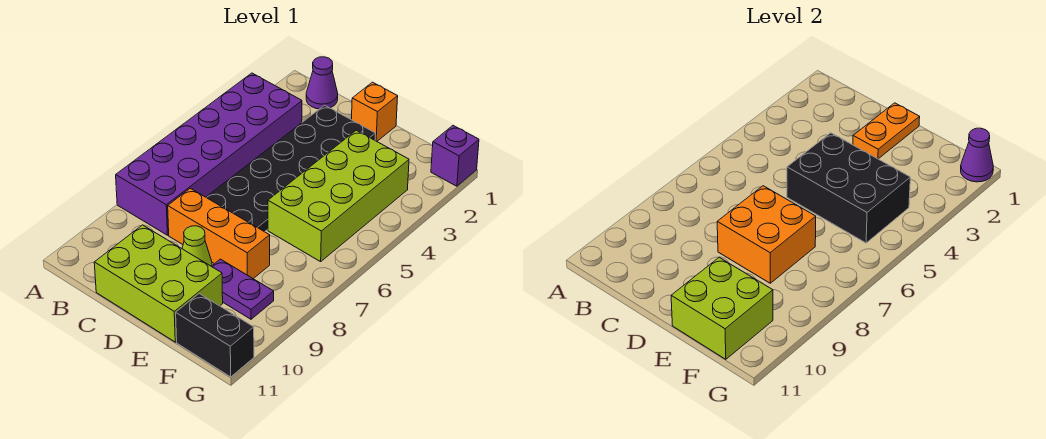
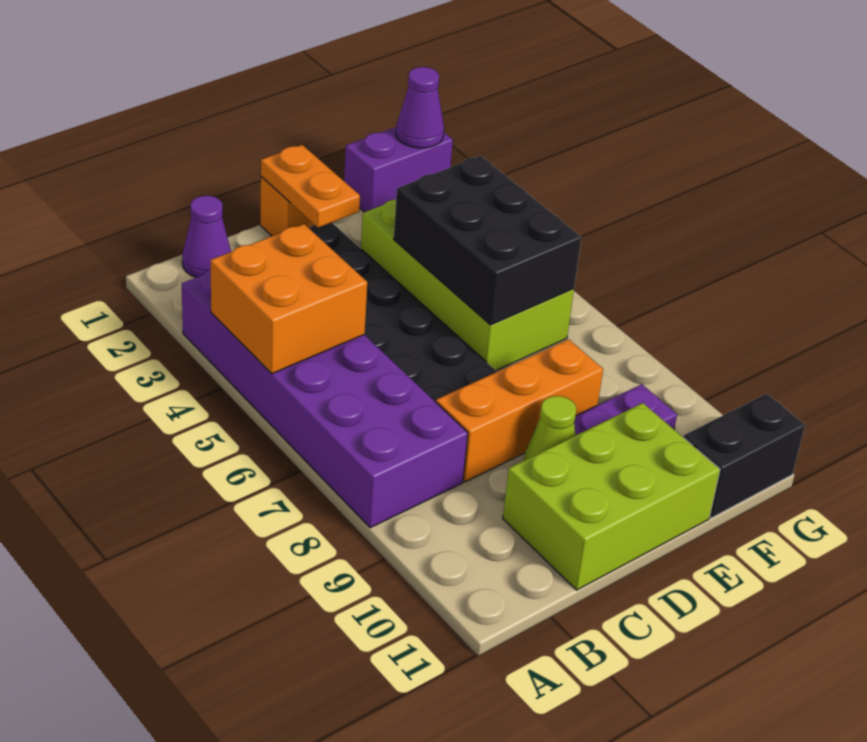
black brick D4:F5 level 2 -> black brick E4:F6 level 2
orange brick D7:E8 level 2 -> orange brick A4:B5 level 2
lime brick E10:F11 level 2 -> none
purple brick G1 level 1 -> purple brick F1:G1 level 1

